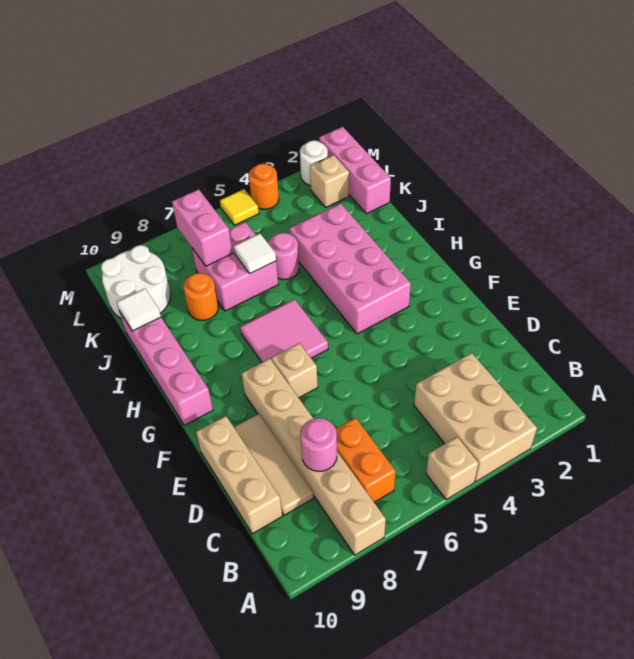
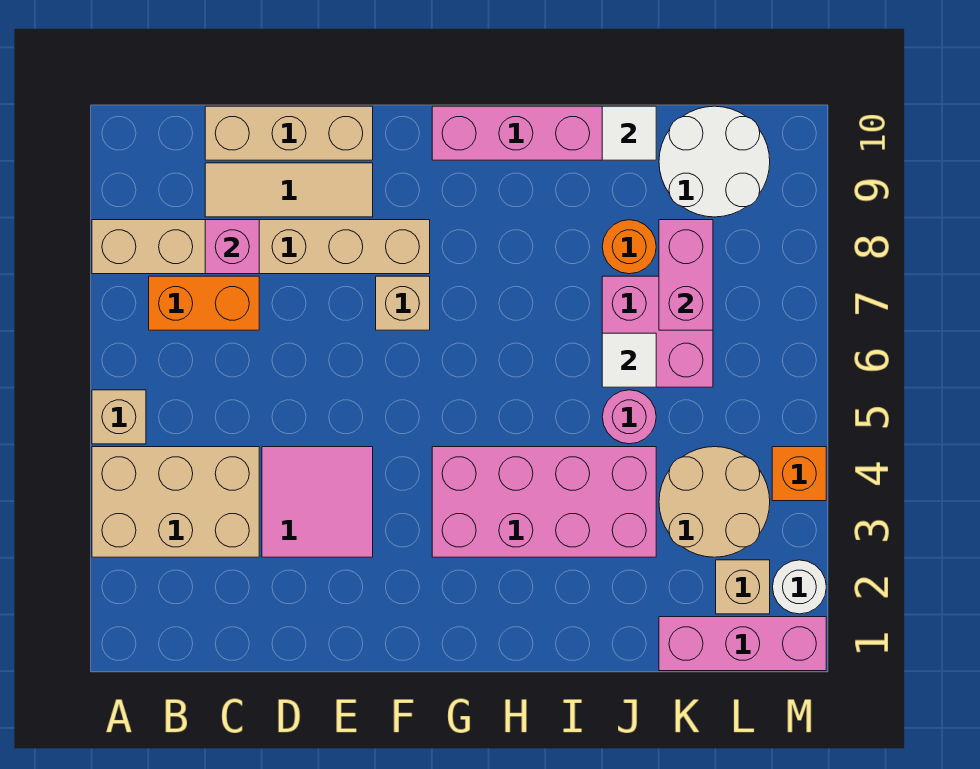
pink round brick C8 level 2 -> pink brick C8 level 2
pink tile G6:H7 level 1 -> pink tile D3:E4 level 1
none -> tan round brick K3:L4 level 1
pink brick K7:L7 level 2 -> pink brick K7:K8 level 2
orange round brick M4 level 1 -> orange brick M4 level 1
yellow tile M5 level 1 -> none

